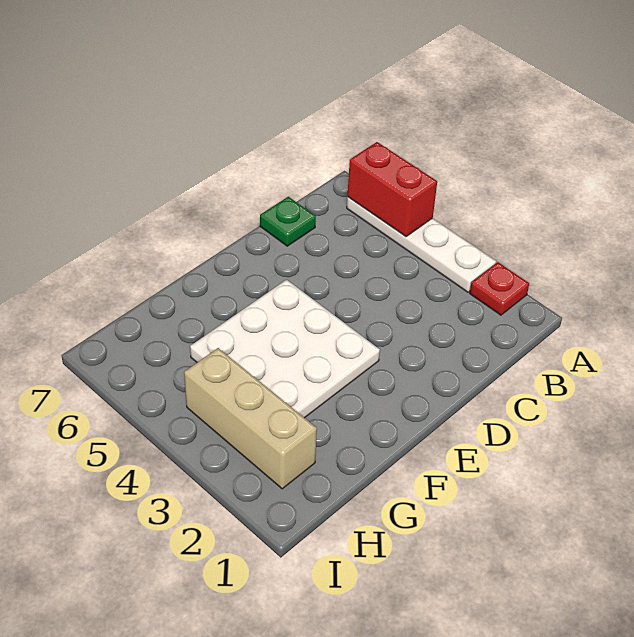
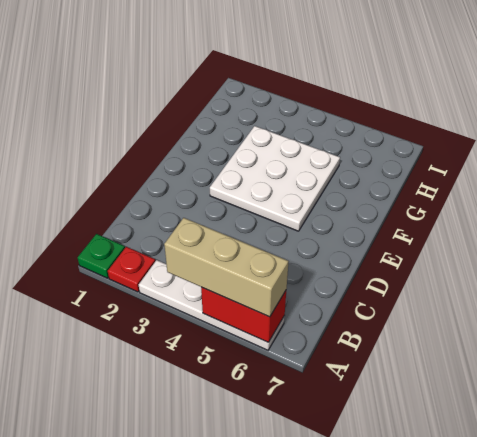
green plate C7 level 1 -> green plate A1 level 1
tan brick H2:H4 level 1 -> tan brick A4:A6 level 3

